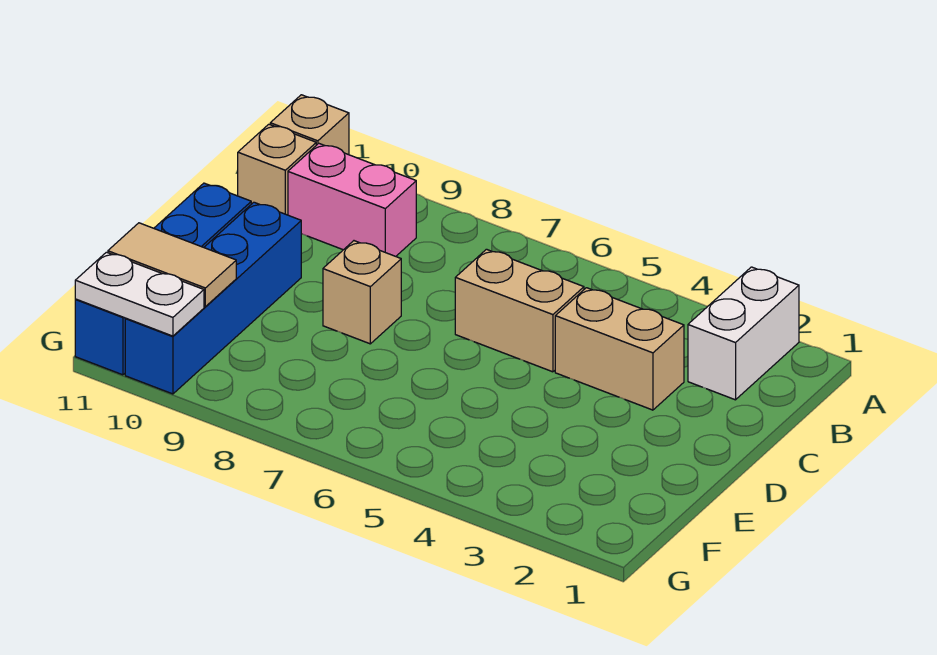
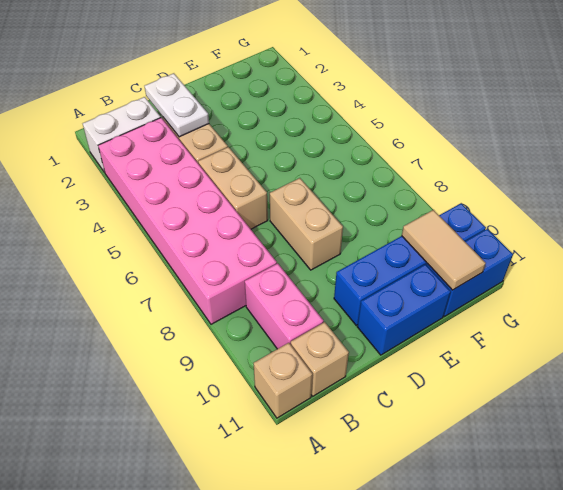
none -> pink brick A3:B8 level 1
tan brick D8 level 1 -> tan brick D7:D8 level 1
white plate G10:G11 level 2 -> white plate C2:C3 level 2

